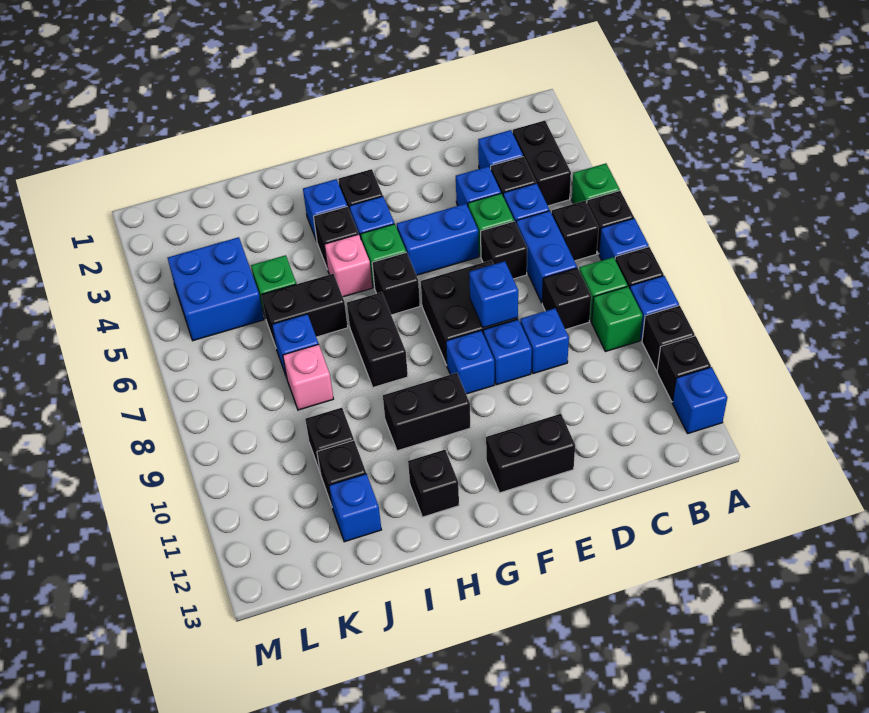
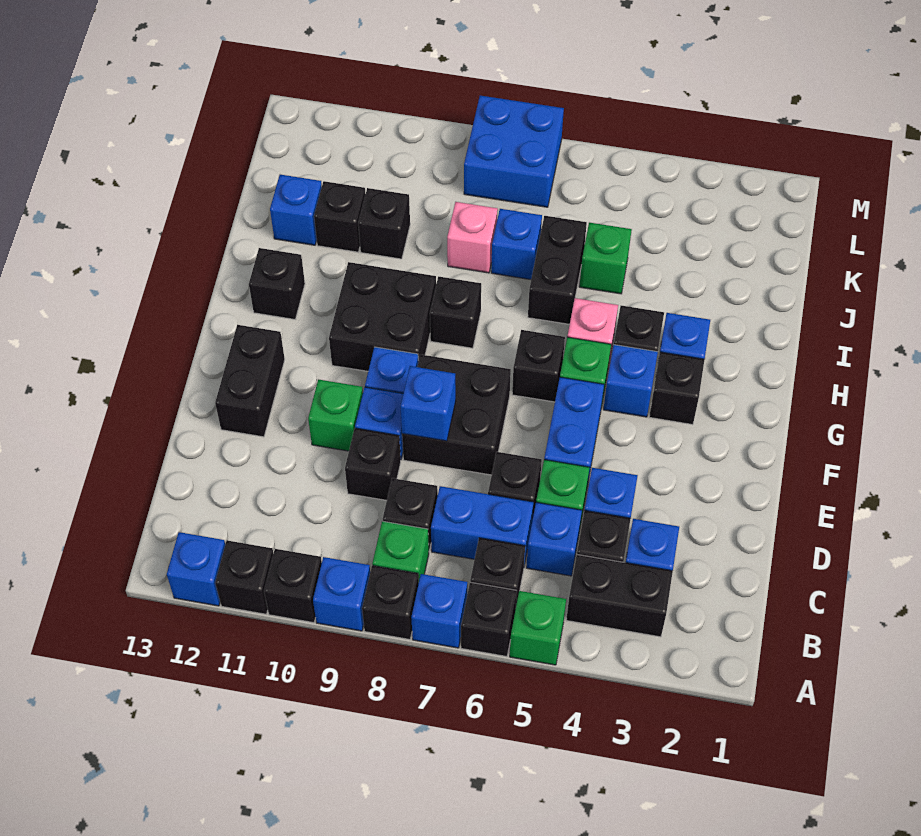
green brick B9 level 1 -> green brick E10 level 1
blue brick D9 level 1 -> black brick D9 level 1
black brick G10:H10 level 1 -> black brick G9:H10 level 1
black brick H7:H8 level 1 -> black brick H8 level 1
blue brick K4:L5 level 1 -> blue brick L7:M8 level 1

